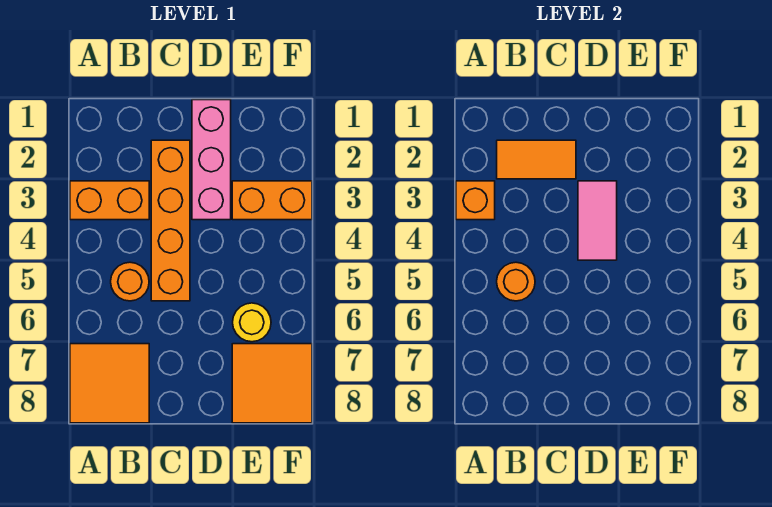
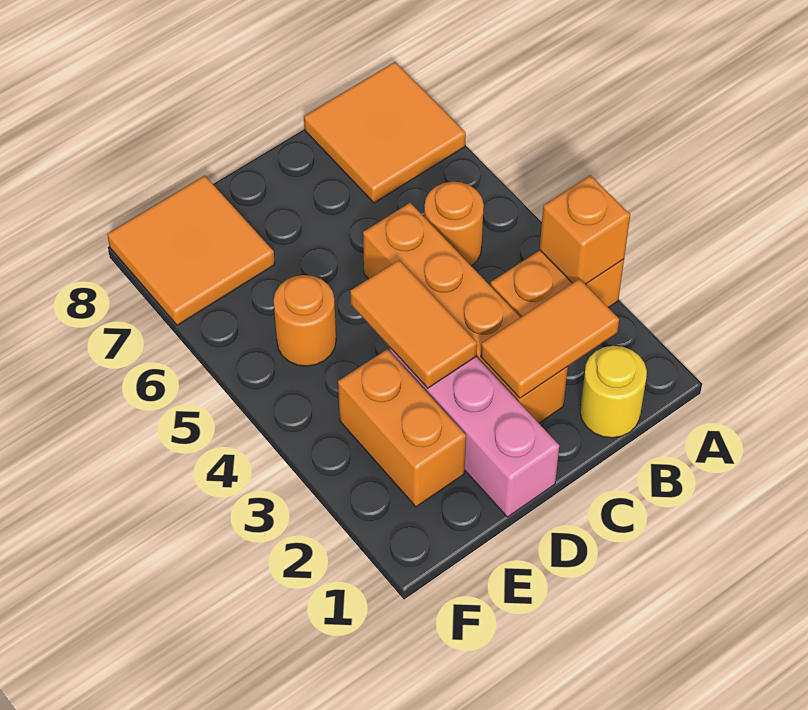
orange round brick B5 level 2 -> orange round brick E5 level 1
pink tile D3:D4 level 2 -> orange tile D3:D4 level 2
orange brick E3:F3 level 1 -> orange brick E2:E3 level 1
yellow round brick E6 level 1 -> yellow round brick B1 level 1

